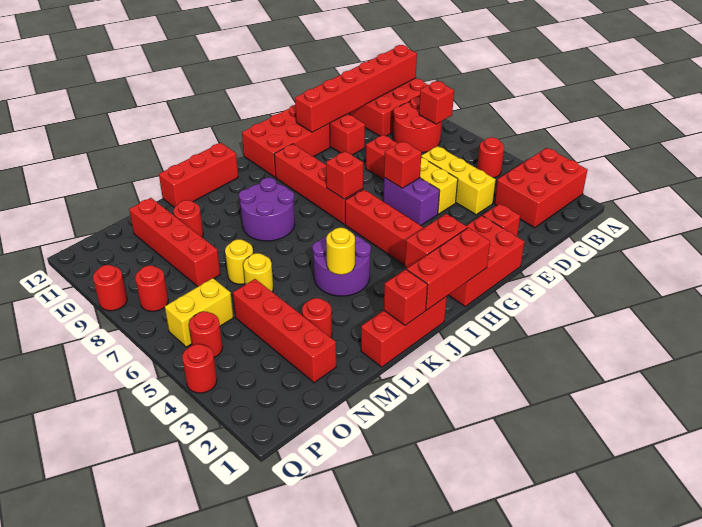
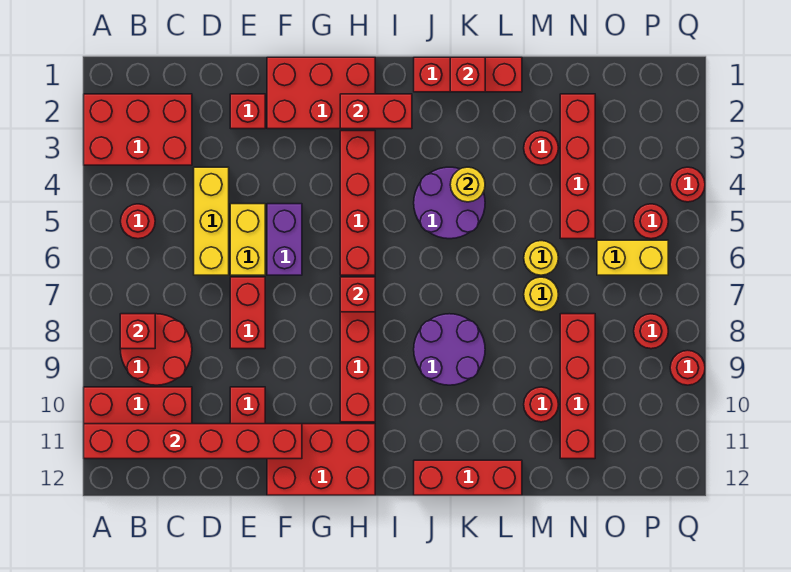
red brick F6 level 2 -> none
red brick H1:J1 level 2 -> none

